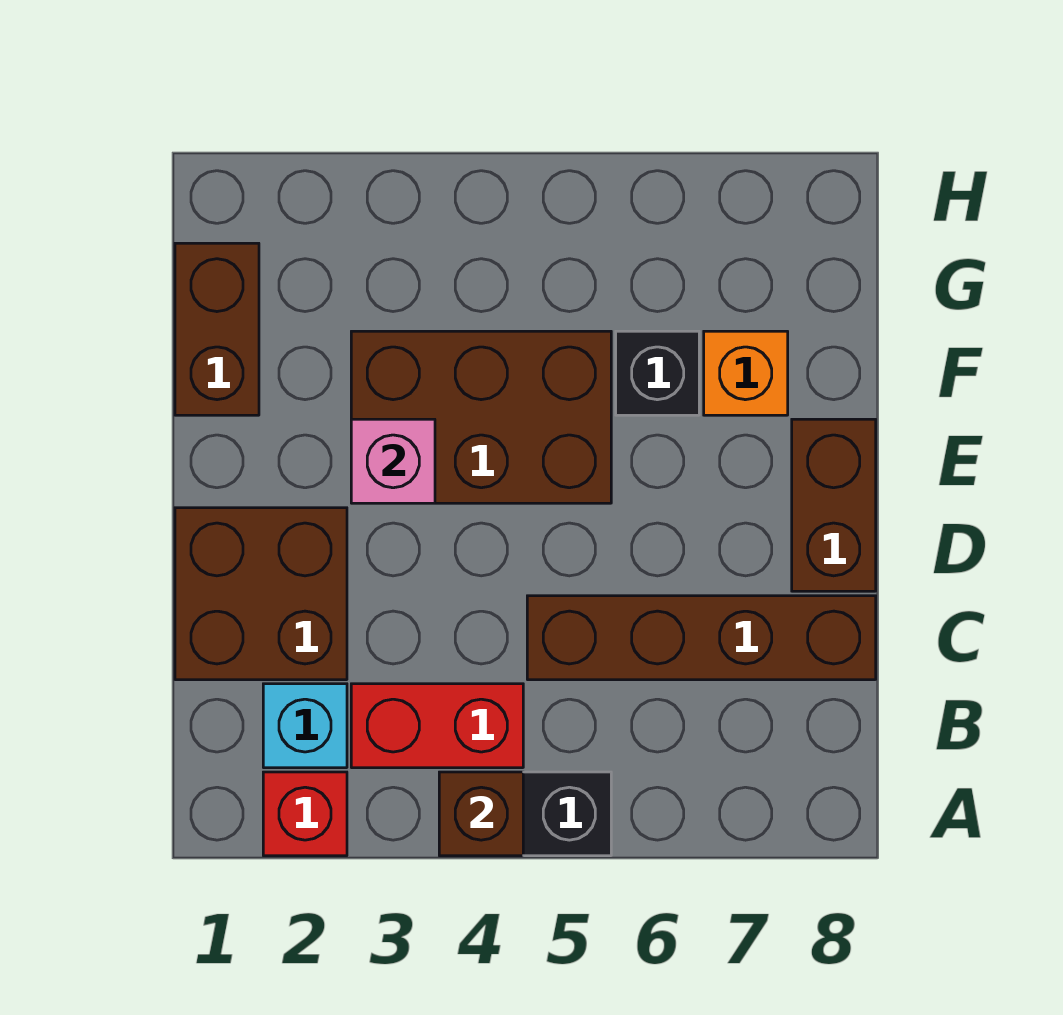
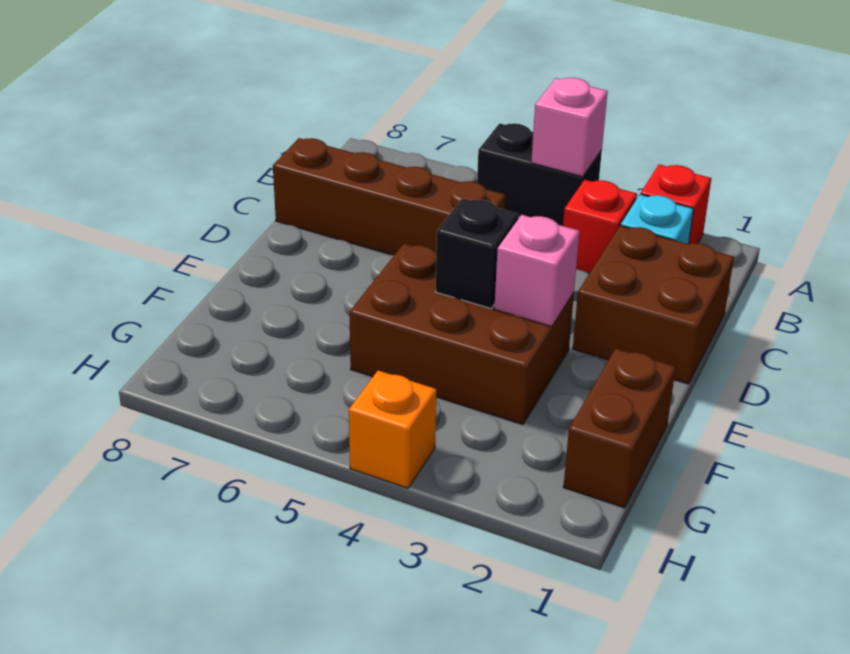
brown brick A4 level 2 -> pink brick A4 level 2
red brick B3:B4 level 1 -> red brick B3 level 1
brown brick D8:E8 level 1 -> none
black brick F6 level 1 -> black brick E4 level 2
orange brick F7 level 1 -> orange brick H4 level 1

